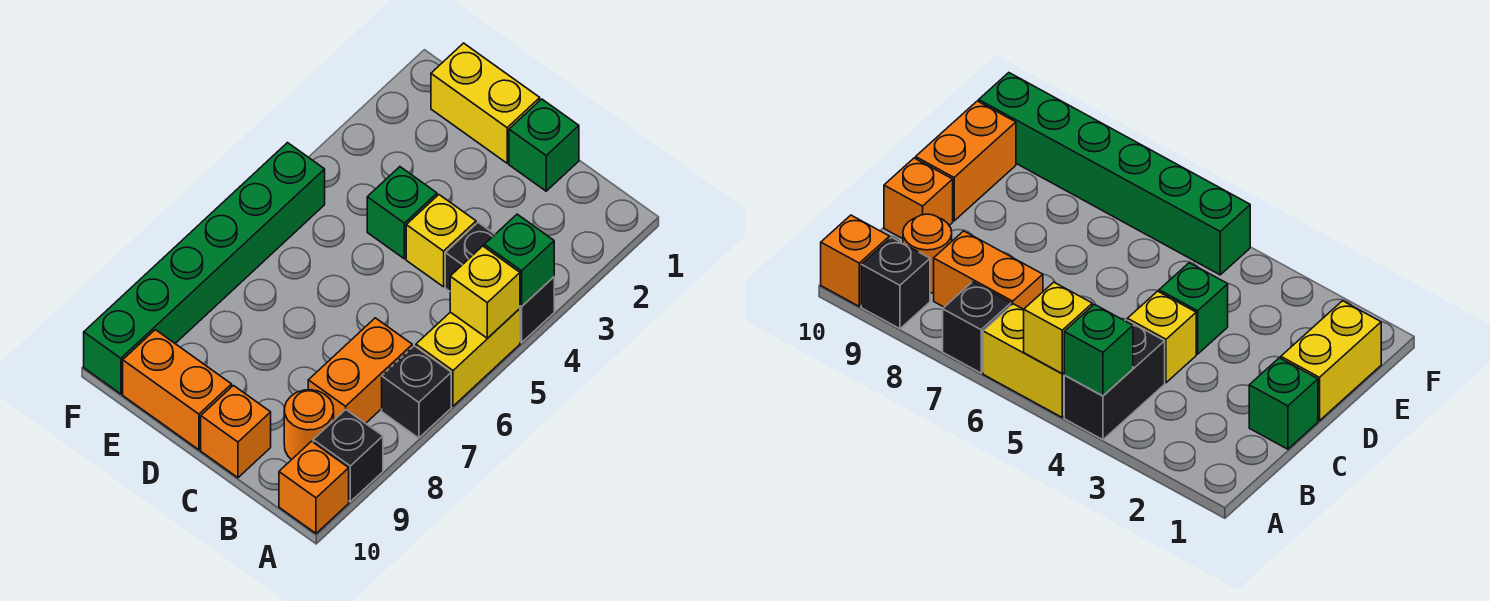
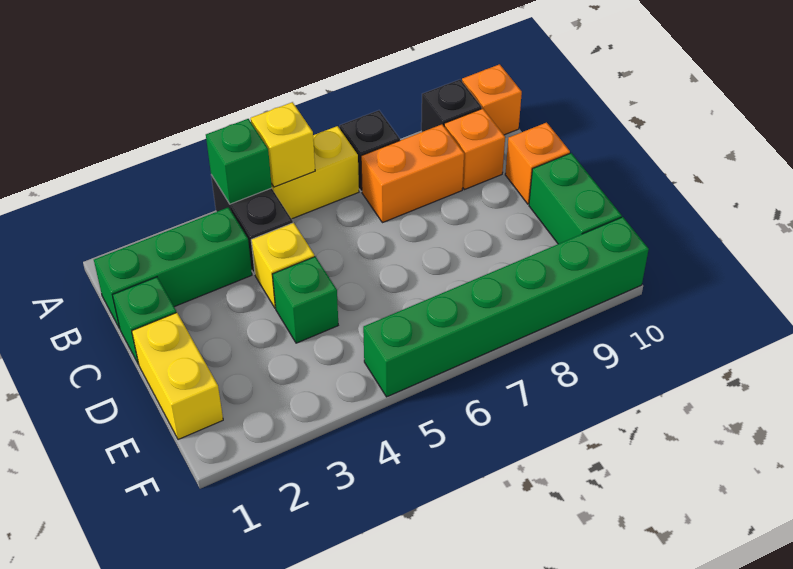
none -> green brick B1:B3 level 1
orange round brick B9 level 1 -> orange brick B9 level 1
orange brick D10:E10 level 1 -> green brick D10:E10 level 1

